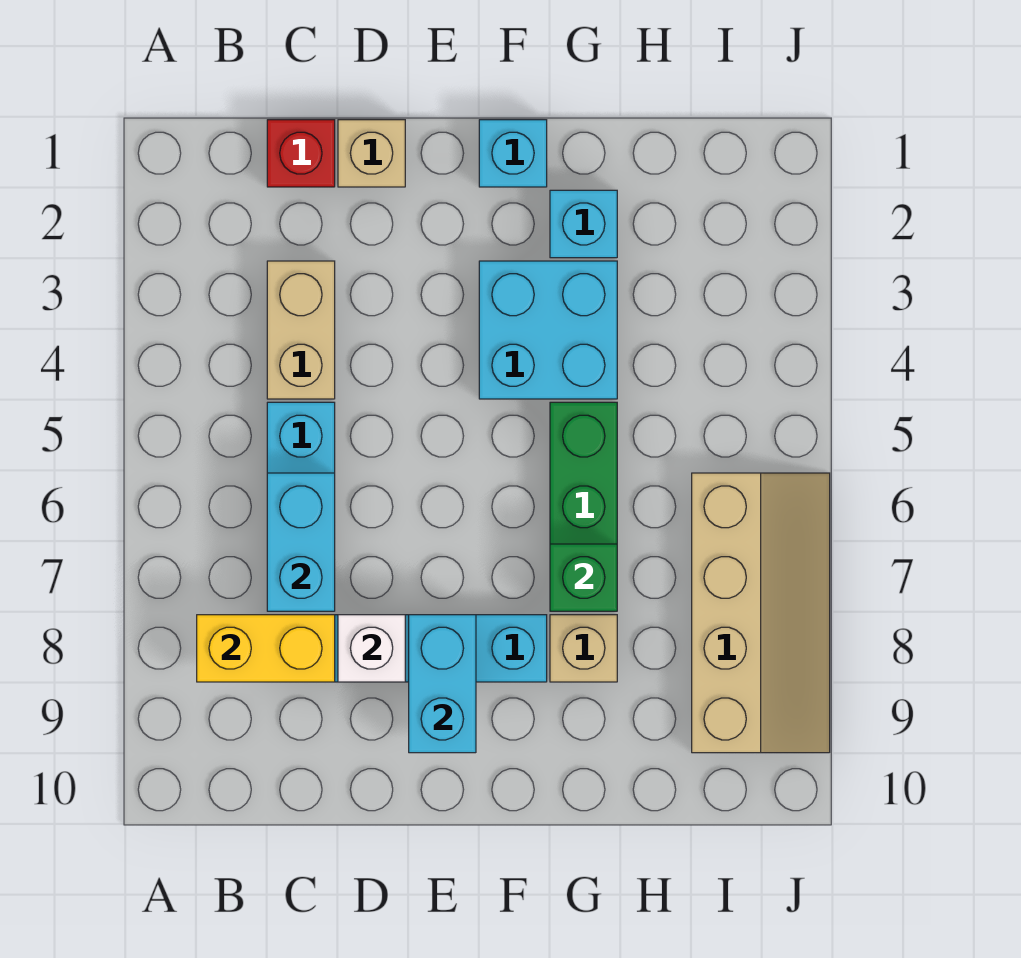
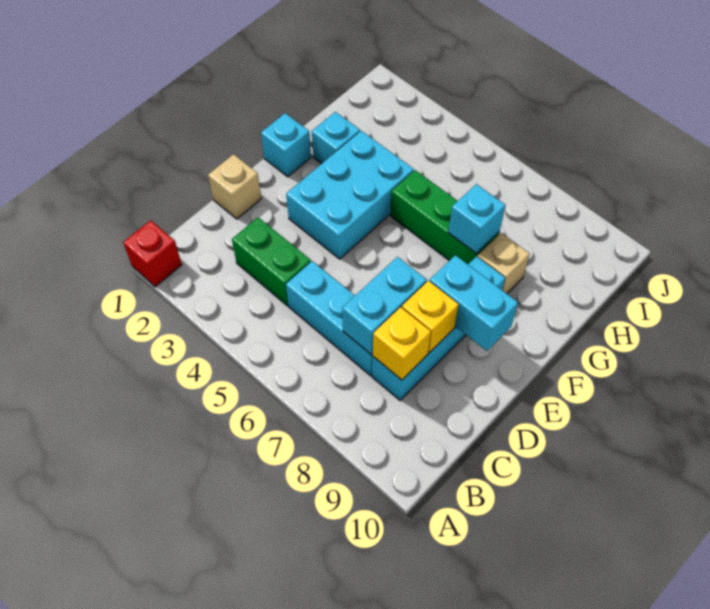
yellow brick B8:C8 level 2 -> yellow brick C8 level 2
red brick C1 level 1 -> red brick A1 level 1
tan brick C3:C4 level 1 -> green brick C3:C4 level 1
cyan brick C6:C7 level 2 -> cyan brick C7:D7 level 2
white brick D8 level 2 -> yellow brick D8 level 2
cyan brick F3:G4 level 1 -> cyan brick E3:G4 level 1
green brick G7 level 2 -> cyan brick G7 level 2
tan slope I6:J9 level 1 top I -> none

